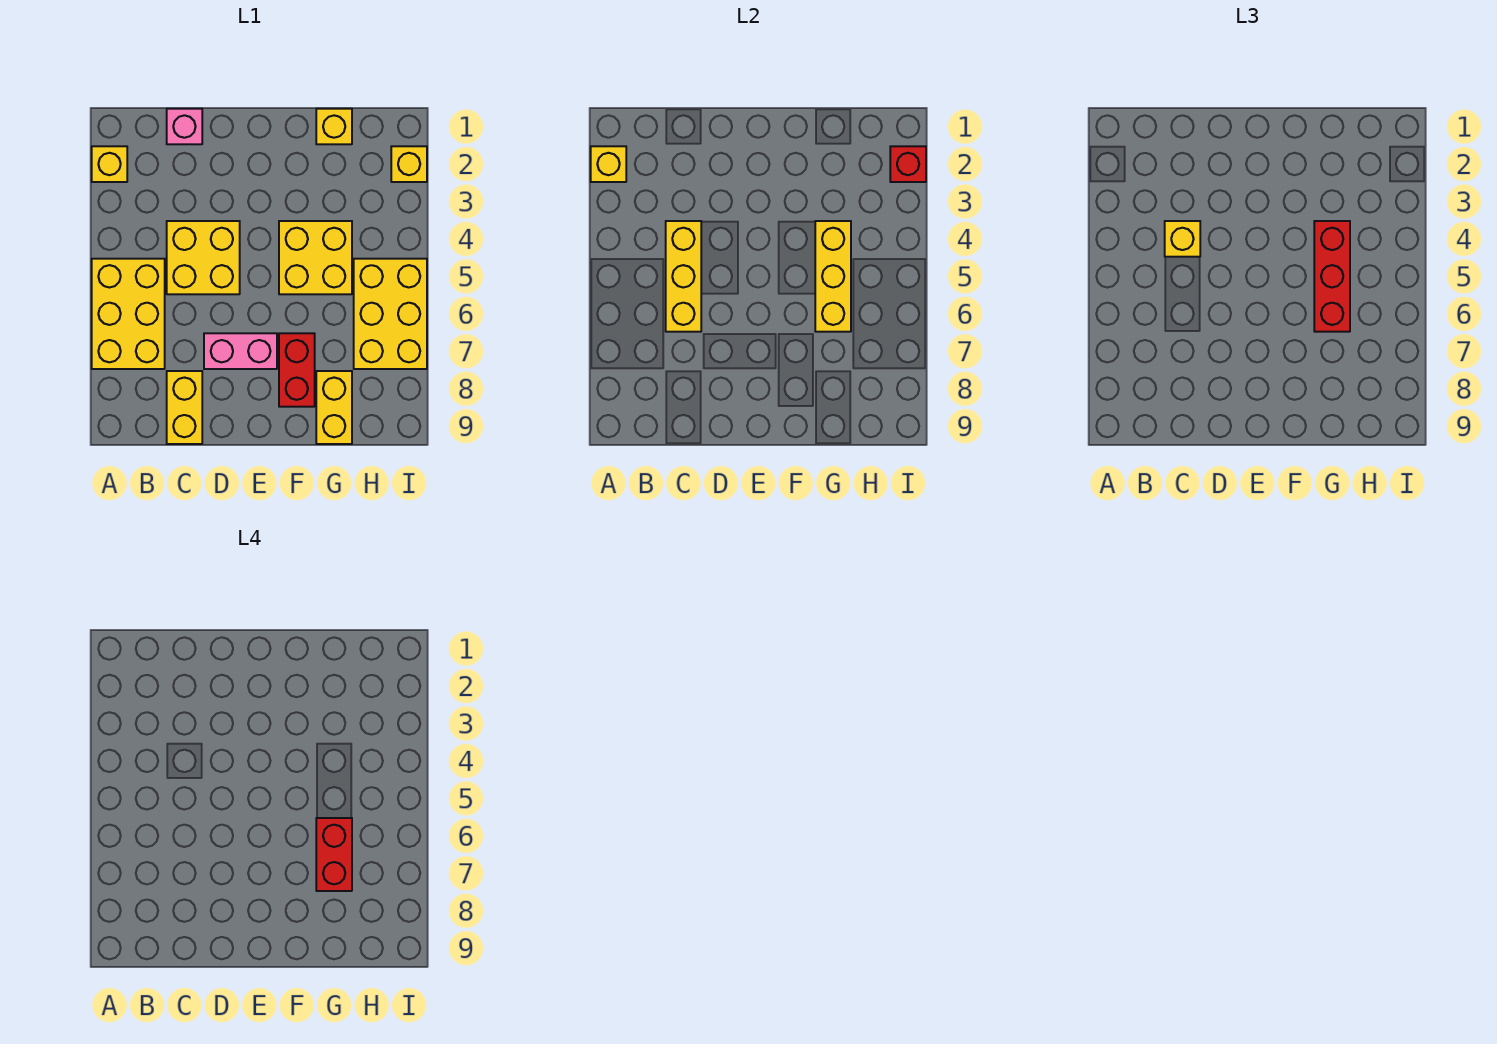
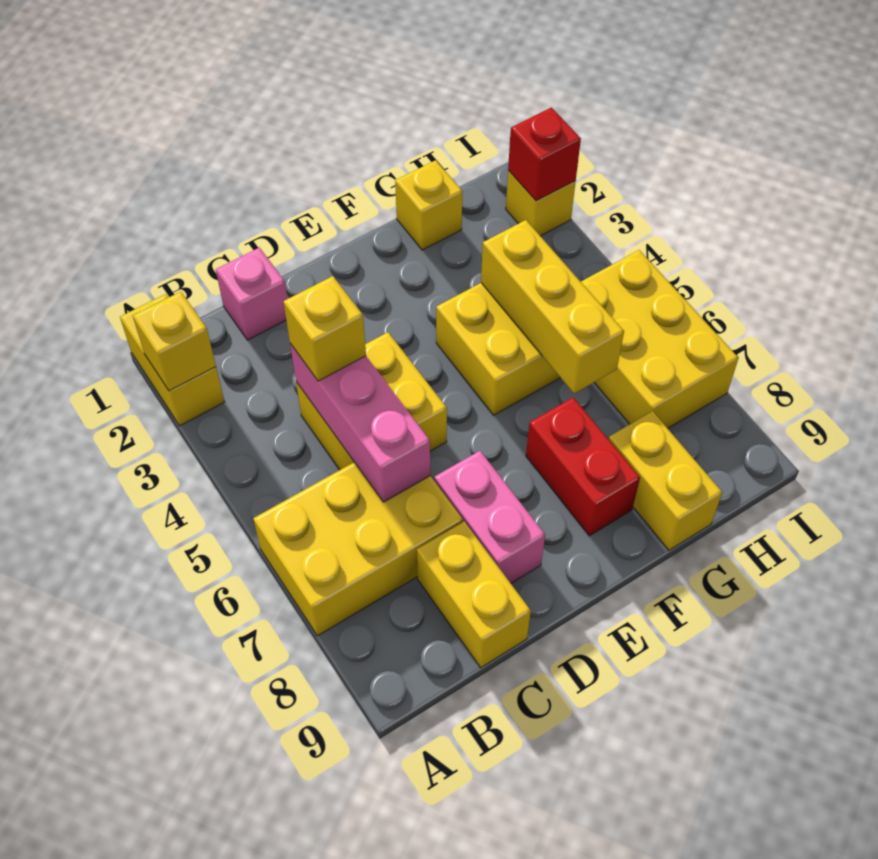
yellow brick A2 level 1 -> yellow brick A1:A2 level 1
yellow brick A5:B7 level 1 -> yellow brick A6:C7 level 1
yellow brick C4:C6 level 2 -> pink brick C4:C6 level 2
pink brick D7:E7 level 1 -> pink brick D7:D8 level 1
red brick G4:G6 level 3 -> none
red brick G6:G7 level 4 -> none

